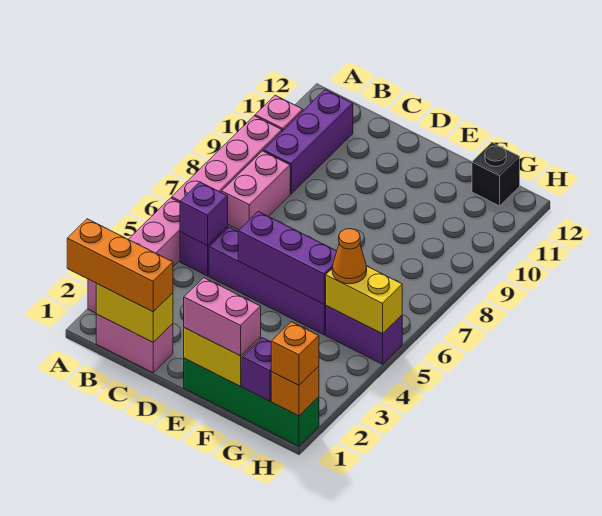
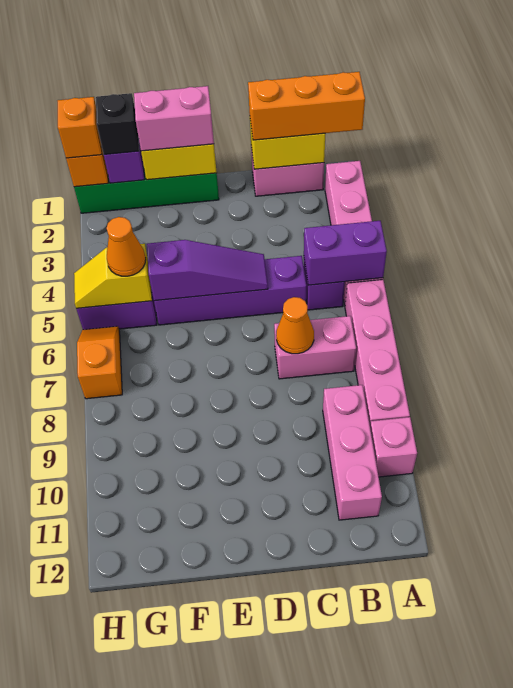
purple brick B5 level 2 -> purple brick A5:B5 level 2
pink brick B7:B8 level 1 -> pink brick B7:C7 level 1
purple brick B9:B11 level 1 -> pink brick B9:B11 level 1
none -> orange cone C7 level 2
purple brick D5:F5 level 2 -> purple slope D5:F5 level 2 top F
yellow brick G5:H5 level 2 -> yellow slope G5:H5 level 2 top G
black brick G12 level 1 -> black brick G1 level 3
none -> orange slope H6:H7 level 1 top 7

